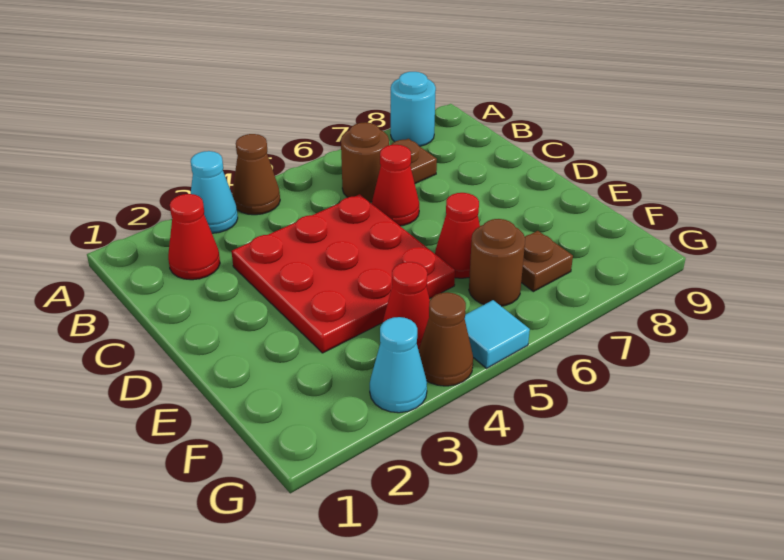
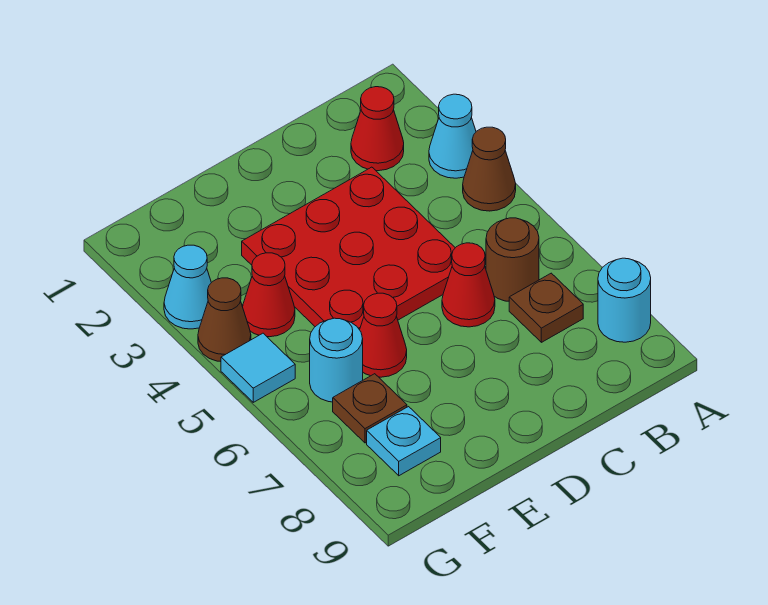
brown round brick F6 level 1 -> cyan round brick F6 level 1
none -> cyan plate F8 level 1

